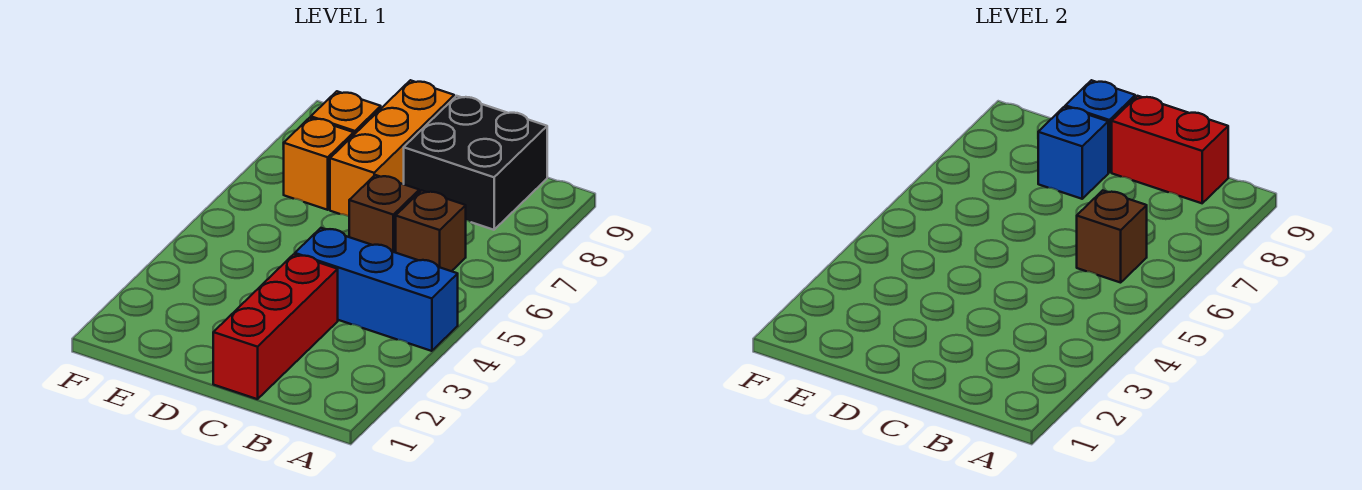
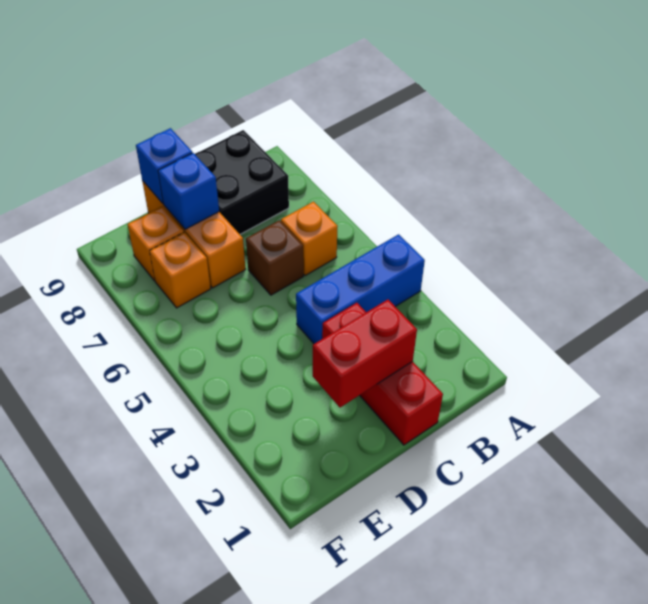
brown brick B6 level 1 -> orange brick B6 level 1
brown brick B6 level 2 -> none
red brick B9:C9 level 2 -> red brick C2:D2 level 2

